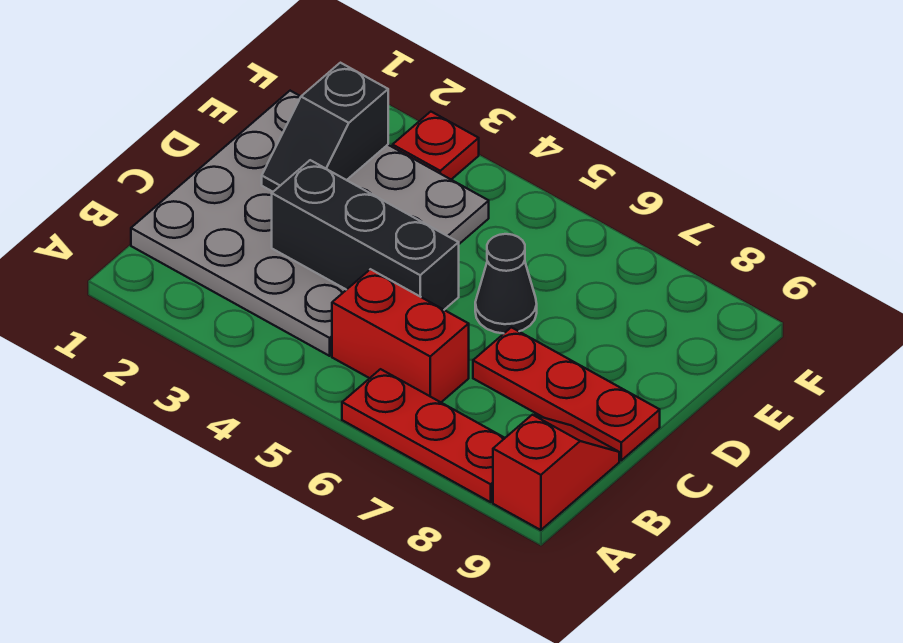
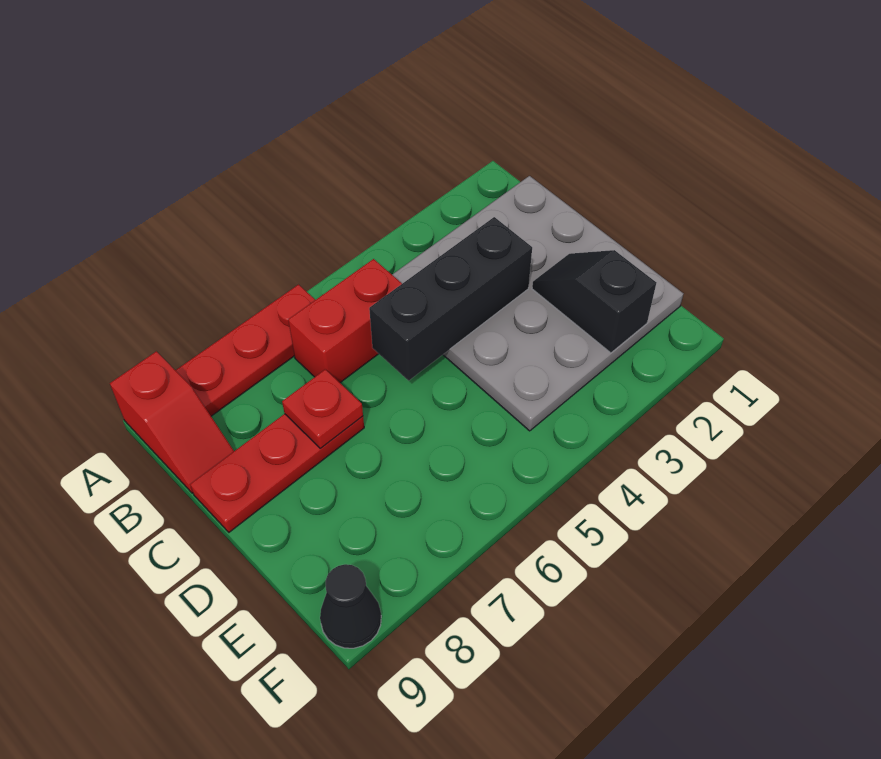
black cone D6 level 1 -> black cone F9 level 1
red plate F3 level 1 -> red plate C7 level 2

